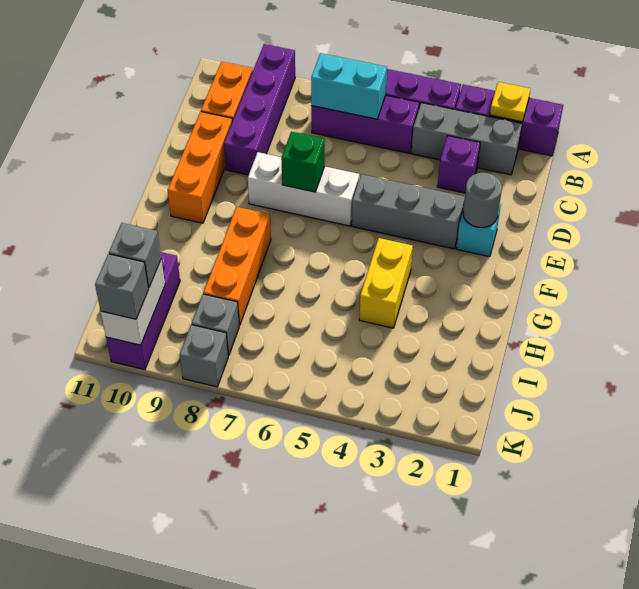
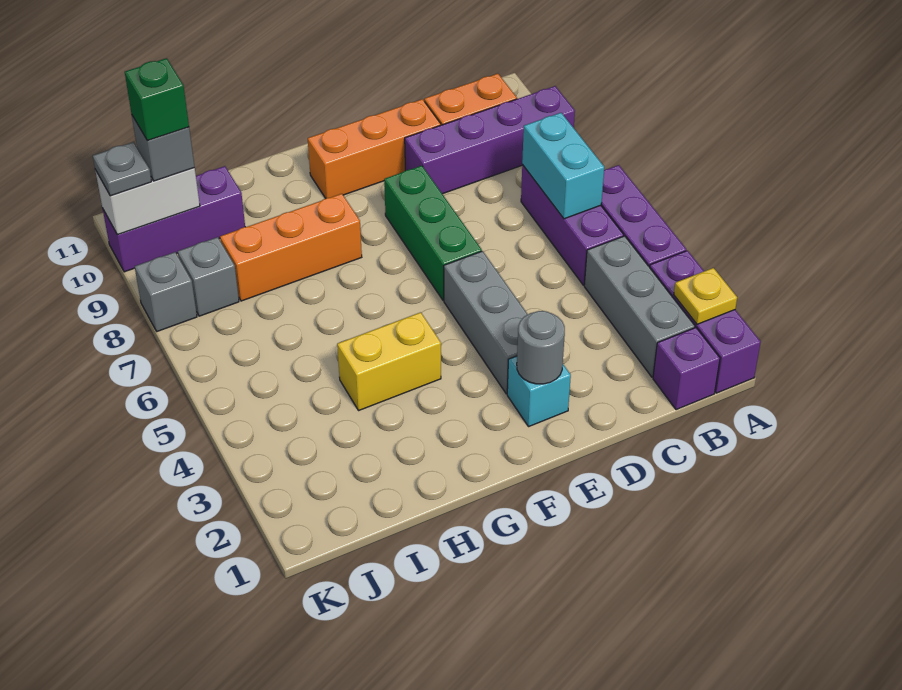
purple brick C3 level 1 -> purple brick B1 level 1
white brick E6:E8 level 1 -> green brick E6:E8 level 1
green brick E7 level 2 -> green brick J10 level 4
grey brick K10 level 3 -> grey plate K10 level 3

